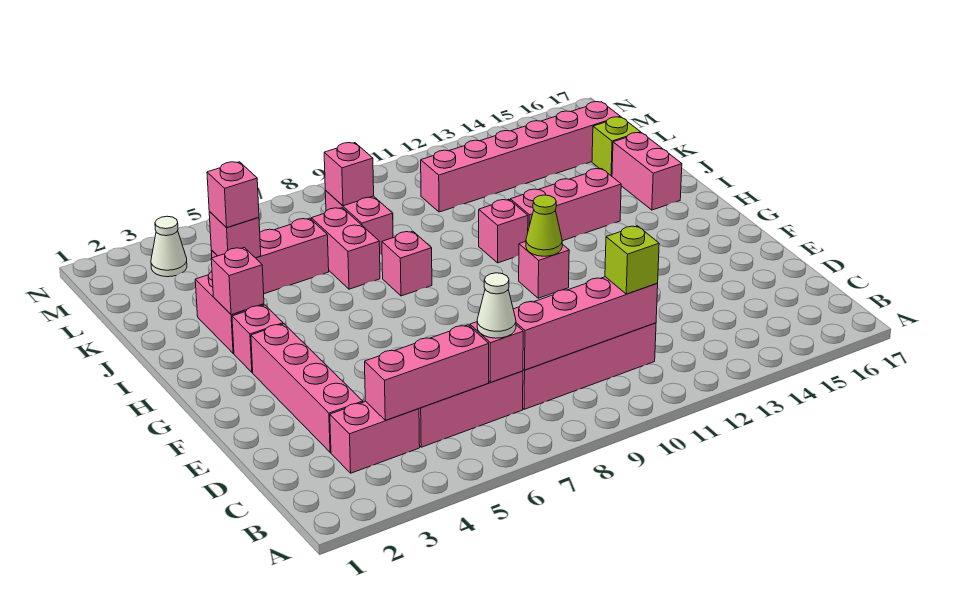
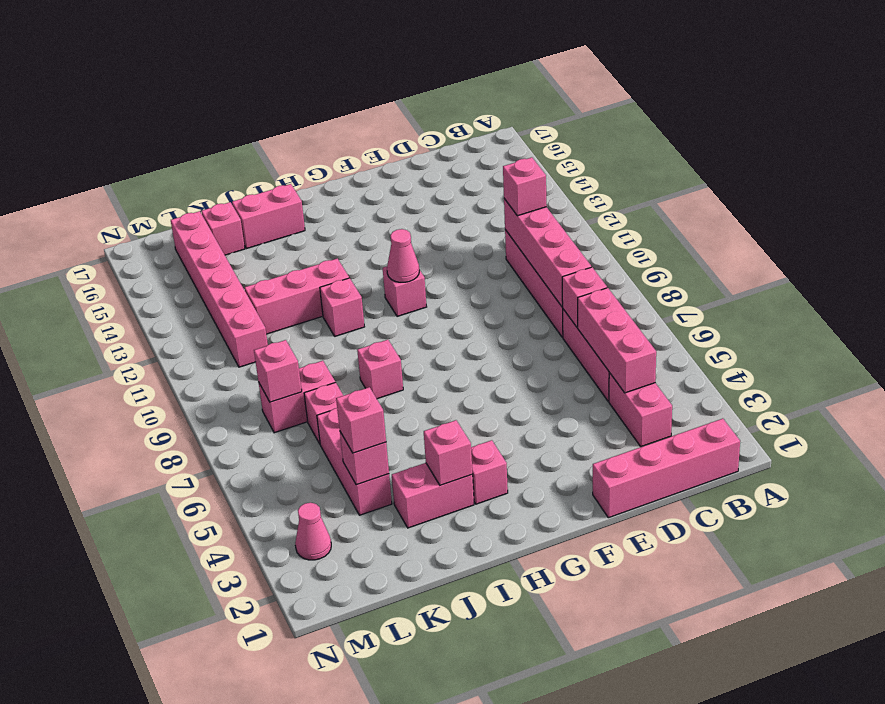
white cone C7 level 3 -> none
lime brick C11 level 3 -> pink brick C11 level 3
pink brick D3:G3 level 1 -> pink brick B1:E1 level 1
lime cone G11 level 2 -> pink cone G11 level 2
pink brick I12:I14 level 1 -> pink brick I12:K12 level 1
pink brick J7:K7 level 1 -> pink brick K7 level 1
lime brick K16 level 1 -> pink brick K16 level 1
white cone M3 level 1 -> pink cone M3 level 1

